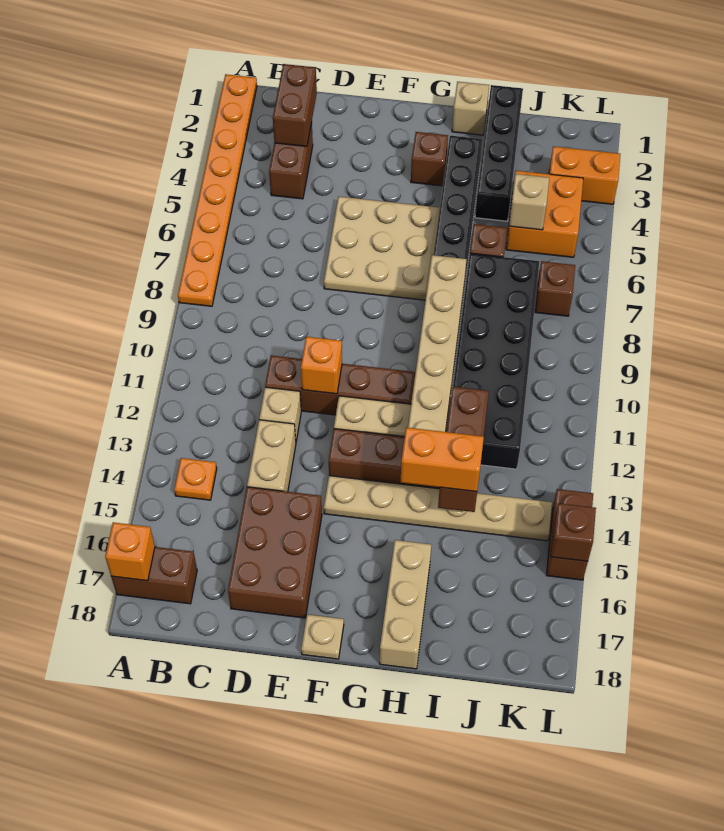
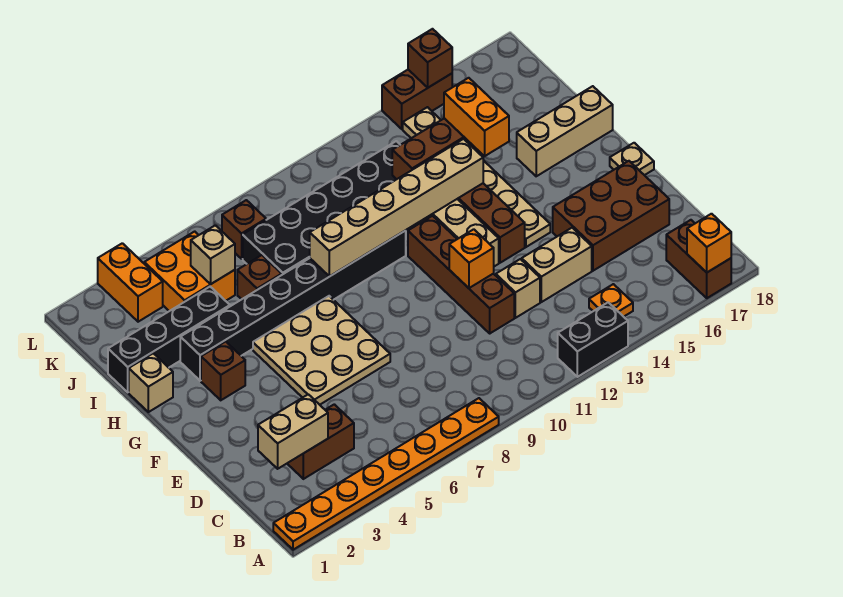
none -> black brick A12:A13 level 1
brown brick C2:C3 level 2 -> tan brick C2:C3 level 2

